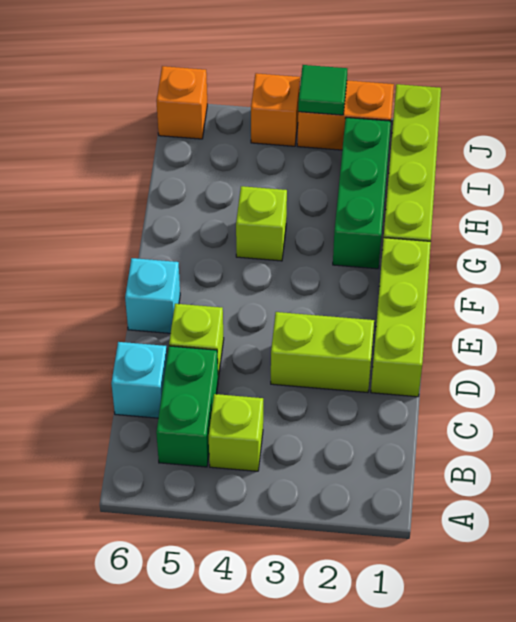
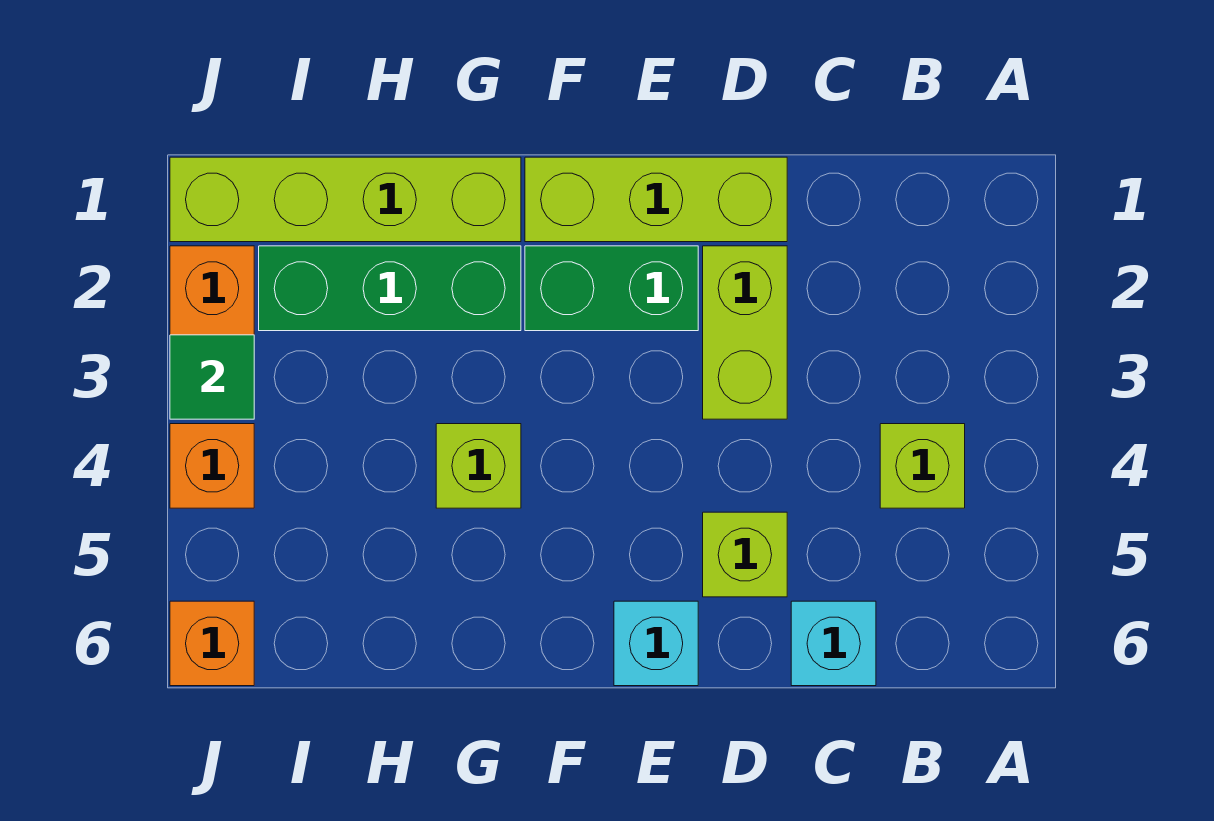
green brick B5:C5 level 1 -> green brick E2:F2 level 1

